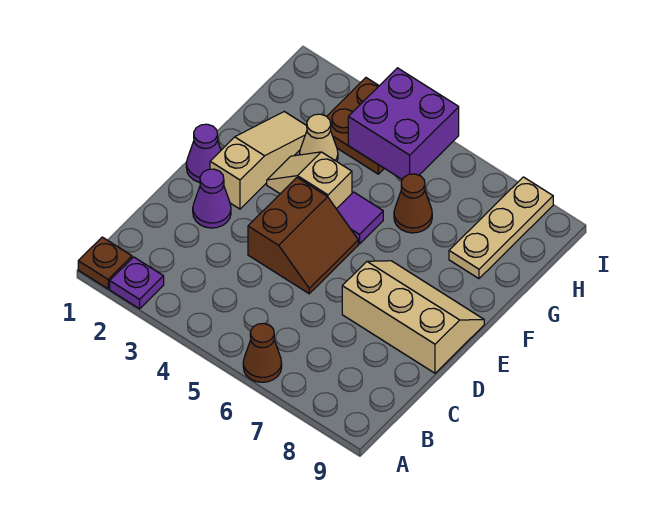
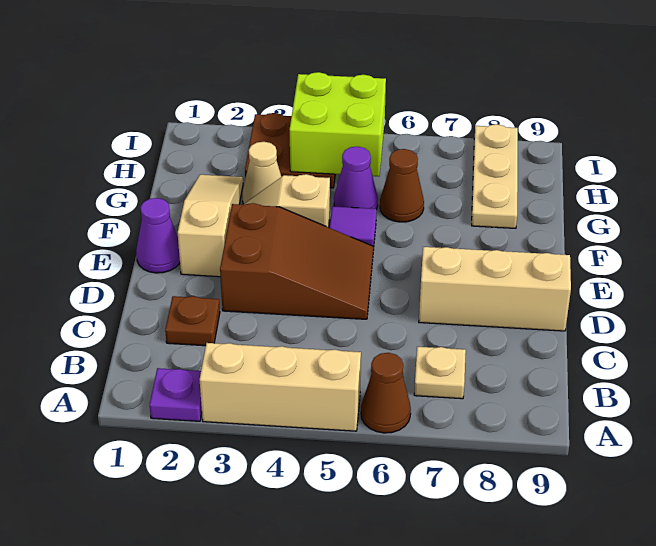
brown plate A1 level 1 -> brown plate C2 level 1
none -> tan brick A3:A5 level 1
none -> tan plate B7 level 1
purple cone D2 level 1 -> purple cone G5 level 1
brown slope D4:E5 level 1 top 4 -> brown slope D3:E5 level 1 top 3
purple brick H4:I5 level 2 -> lime brick H4:I5 level 2

